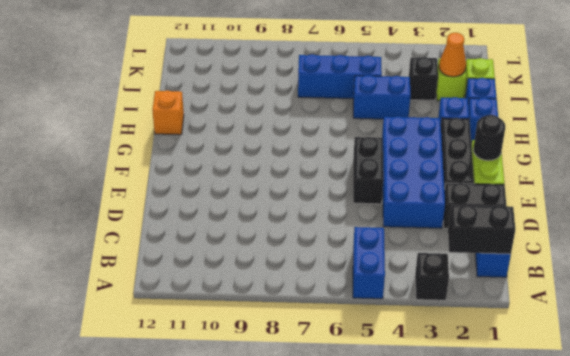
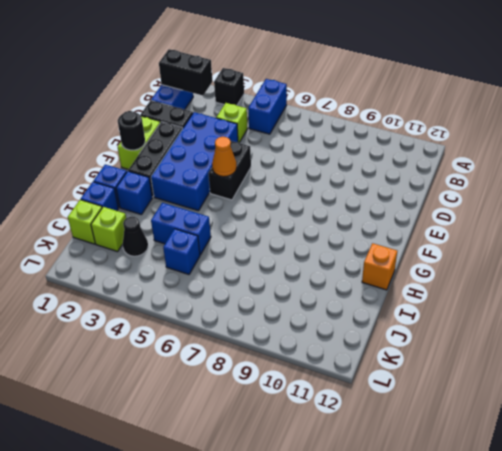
none -> lime brick C4 level 1
orange cone J2 level 2 -> orange cone F5 level 2
black brick J3 level 1 -> black cone J3 level 1
blue brick J5:J7 level 1 -> blue brick J5 level 1

